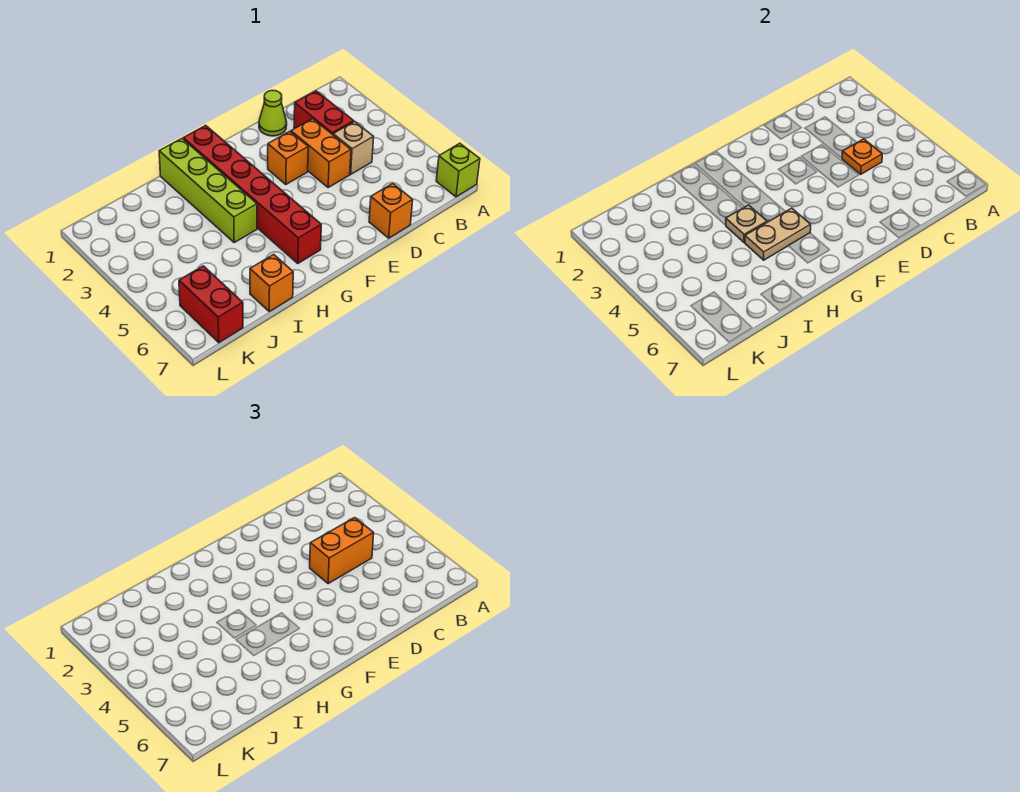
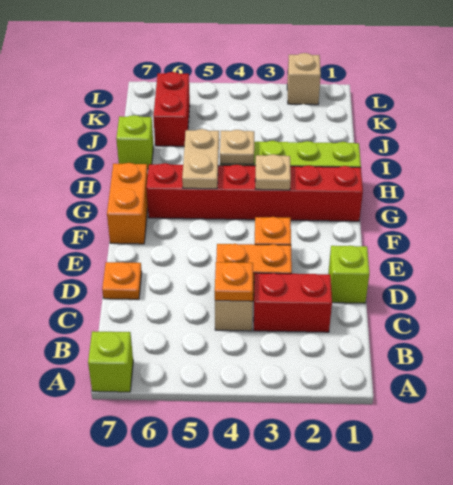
orange brick C4:D4 level 3 -> orange brick F7:G7 level 1
lime cone D1 level 1 -> lime brick D1 level 1
orange brick D7 level 1 -> orange plate D7 level 1
none -> tan plate G3 level 2
orange brick I7 level 1 -> lime brick I7 level 1
red brick K6:K7 level 1 -> red brick J6:K6 level 1
none -> tan brick L2 level 1

